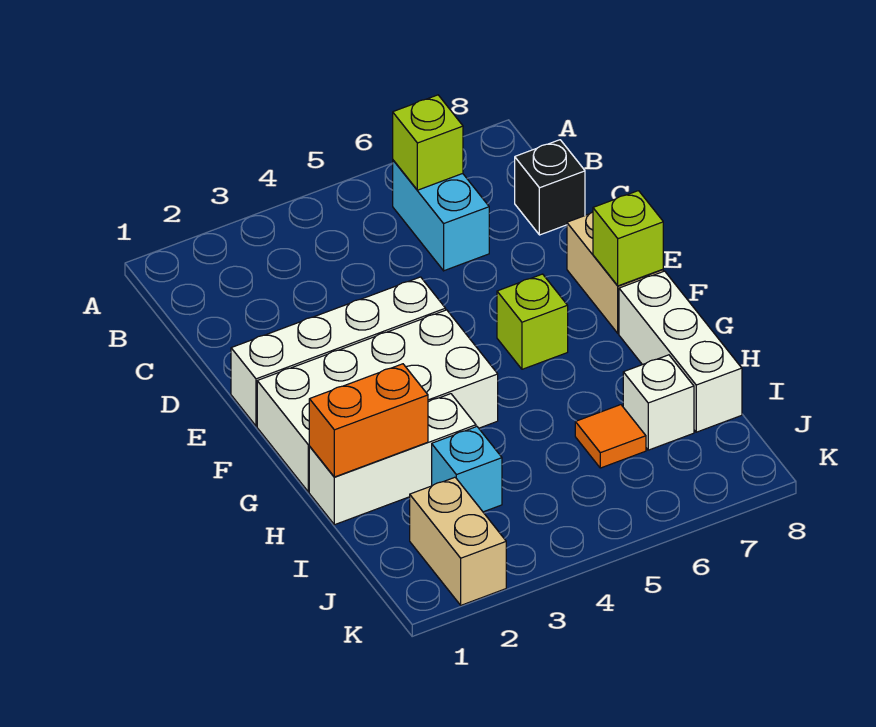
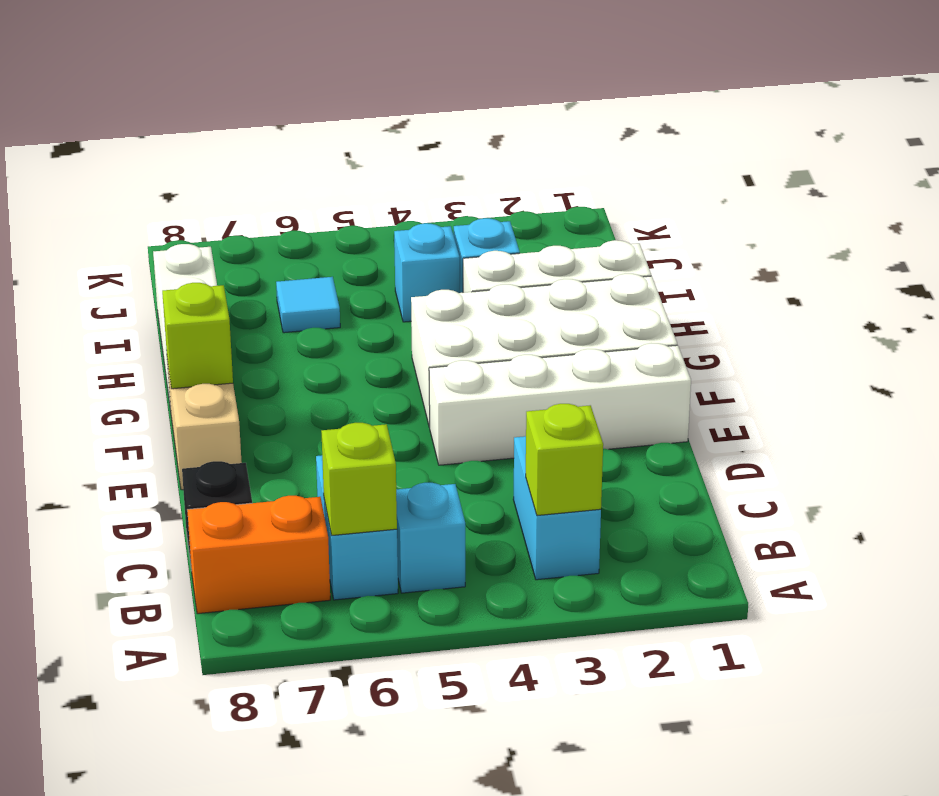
none -> cyan brick B3:C3 level 1
none -> cyan brick B5 level 1
lime brick F6 level 1 -> lime brick B3 level 2
orange brick H1:H2 level 2 -> orange brick B7:B8 level 1
none -> cyan brick I4 level 1
orange tile I6 level 1 -> cyan tile I6 level 1
white brick I7 level 1 -> none
tan brick J2:K2 level 1 -> none

